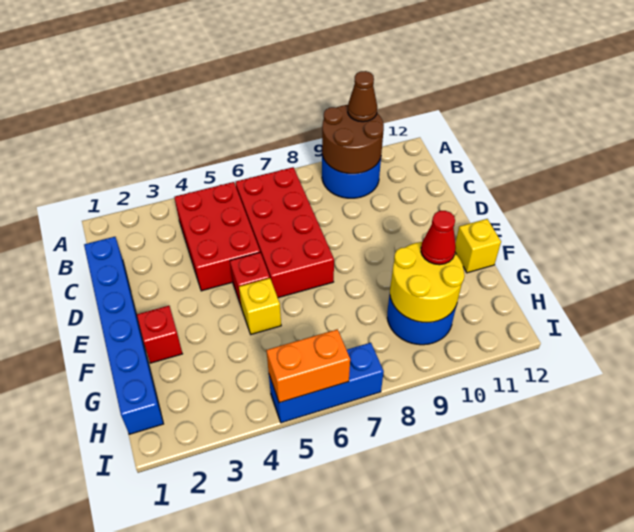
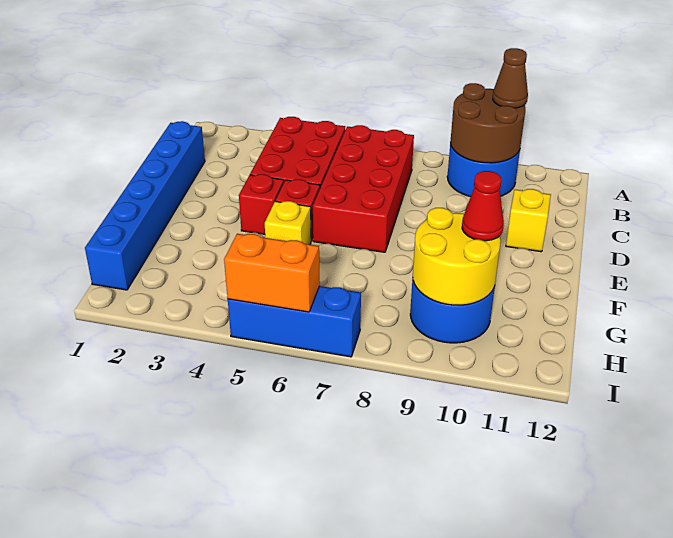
red brick F2 level 1 -> red brick E4 level 1
yellow brick F12 level 1 -> yellow brick D11 level 1

